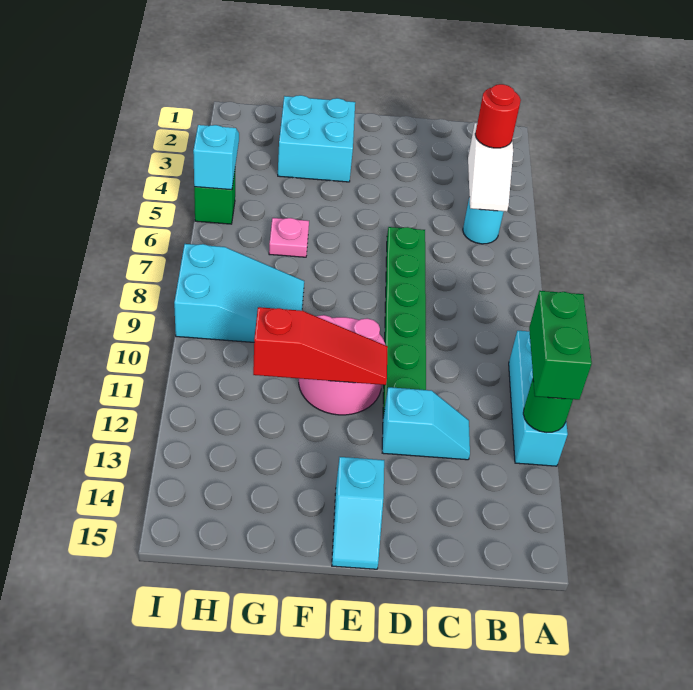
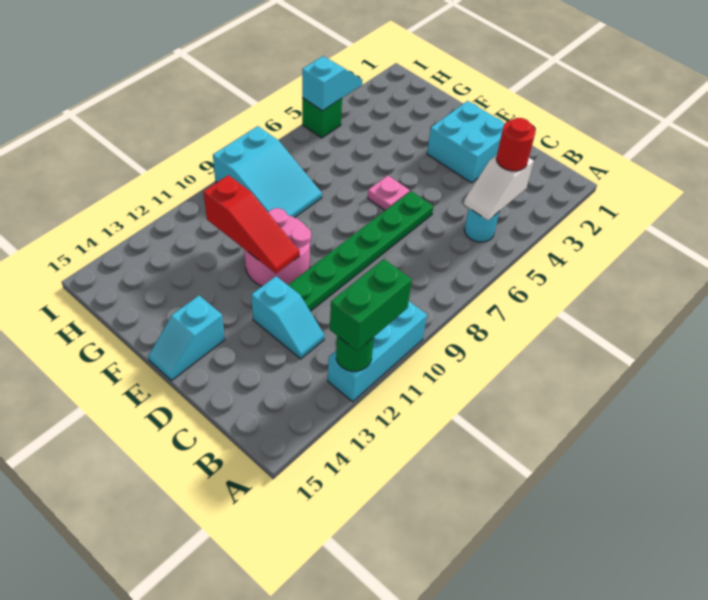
cyan brick F2:G3 level 1 -> cyan brick D2:E3 level 1
pink plate G6 level 1 -> pink plate E6 level 1

